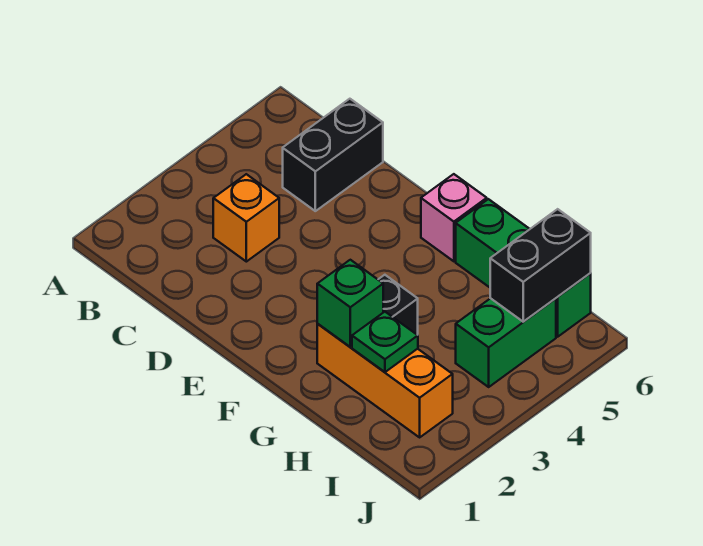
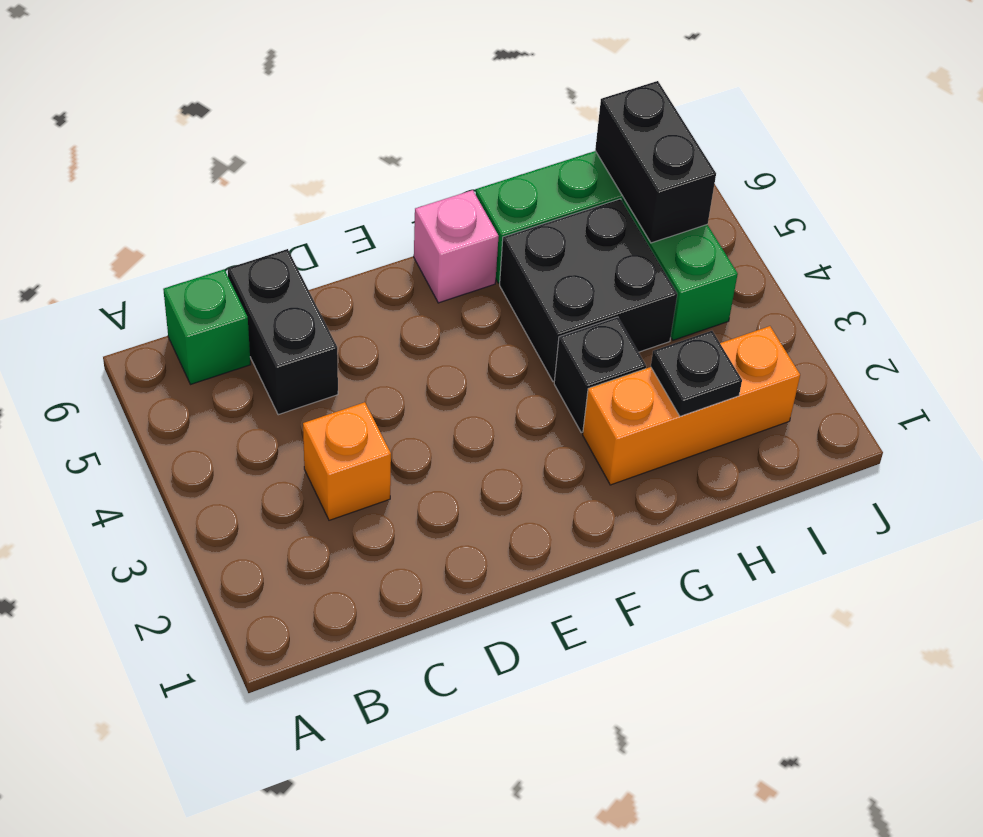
green brick G2 level 2 -> green brick B6 level 1
none -> black brick G4:H5 level 1
green plate H2 level 2 -> black plate H2 level 2

